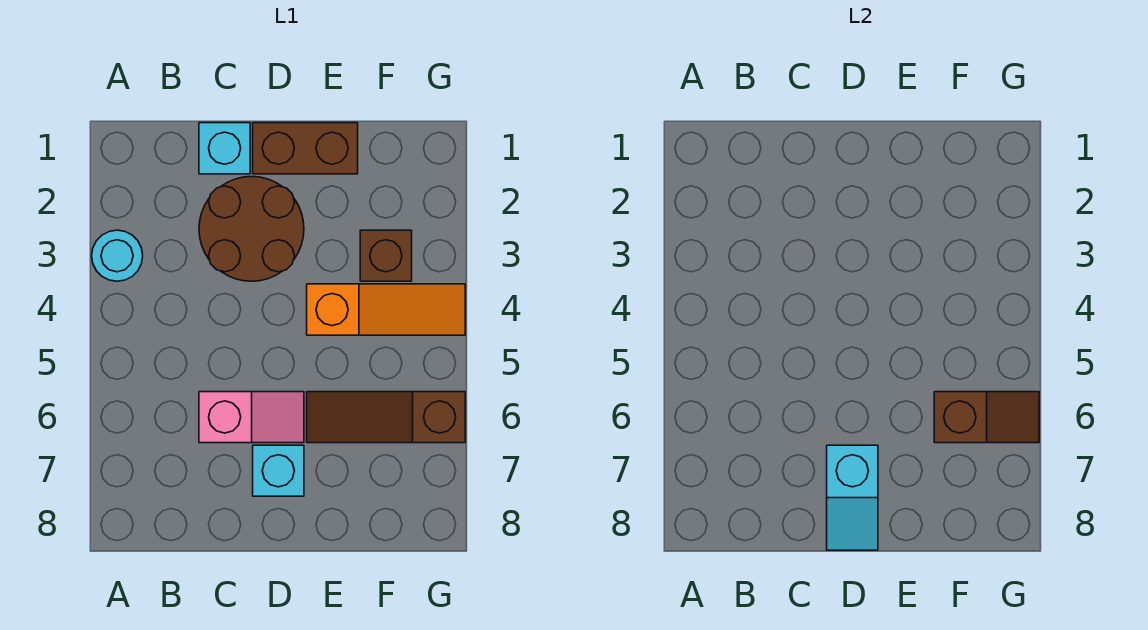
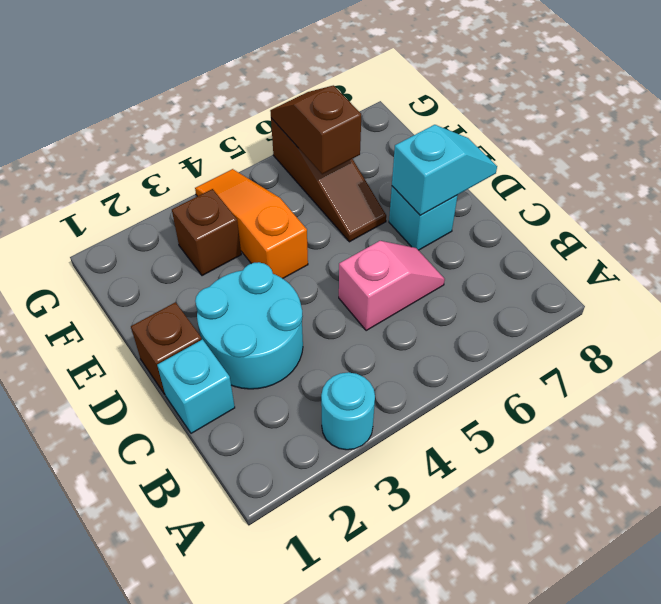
brown round brick C2:D3 level 1 -> cyan round brick C2:D3 level 1
pink slope C6:D6 level 1 top C -> pink slope C5:C6 level 1 top 5
brown brick D1:E1 level 1 -> brown brick D1 level 1

